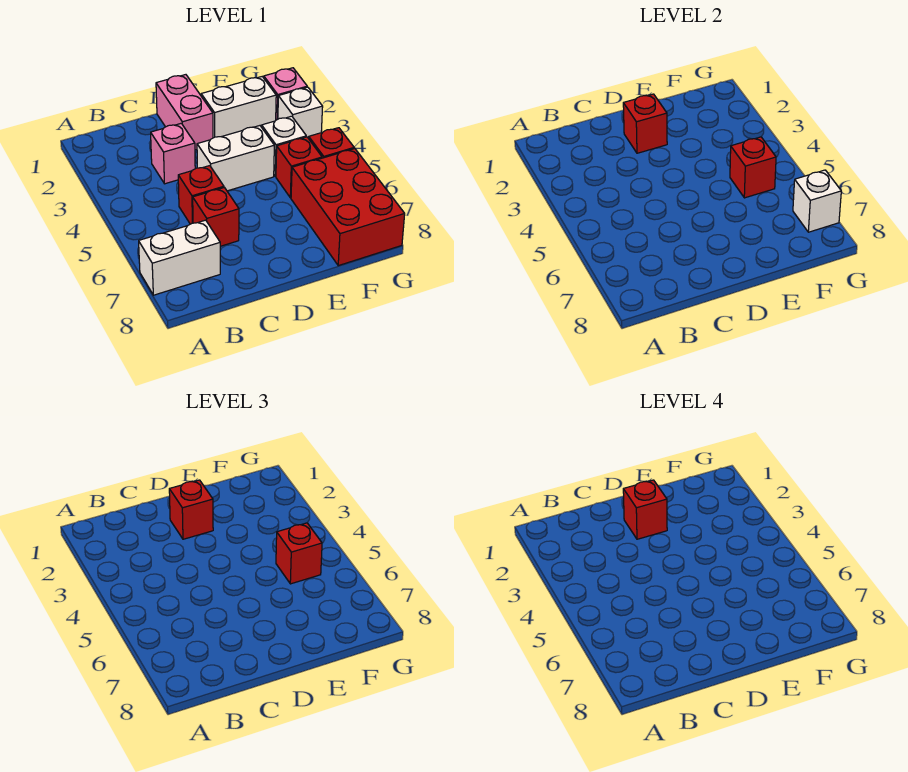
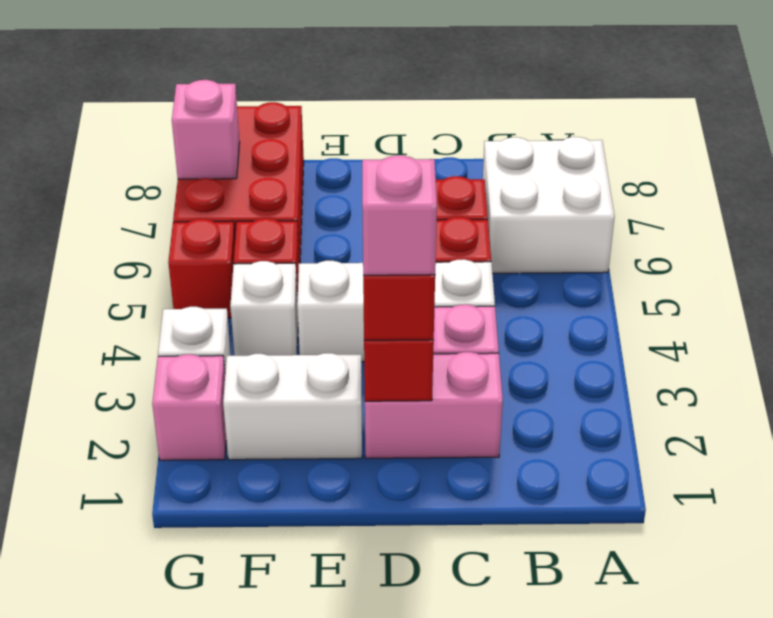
white brick A7:B7 level 1 -> white brick A6:B7 level 1
pink brick D1:D2 level 1 -> pink brick C2:D2 level 1
red brick D2 level 4 -> pink brick D2 level 4
white brick D4:E4 level 1 -> white brick C4:E4 level 1
red brick F5 level 2 -> none
red brick F5 level 3 -> none
white brick G7 level 2 -> pink brick G7 level 2

